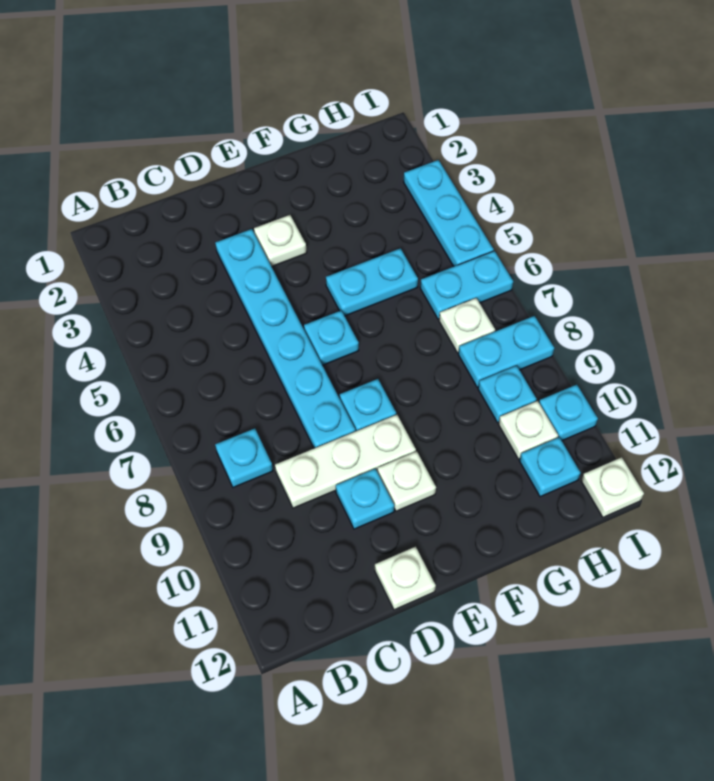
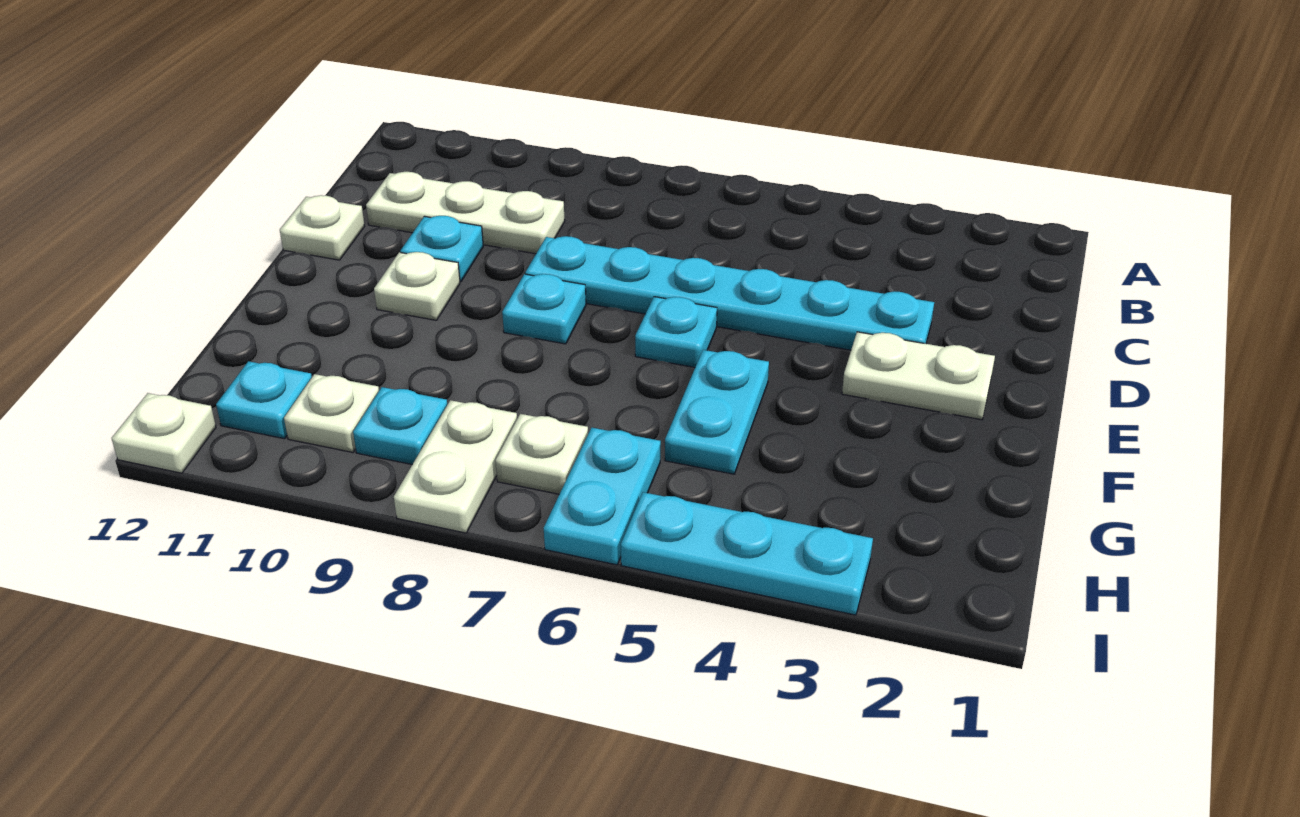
cyan plate B8 level 1 -> none
white plate C9:E9 level 1 -> white plate C9:C11 level 1
white plate E3 level 1 -> white plate E2:E3 level 1
cyan plate H8:I8 level 1 -> white plate H8:I8 level 1
cyan plate I10 level 1 -> none

